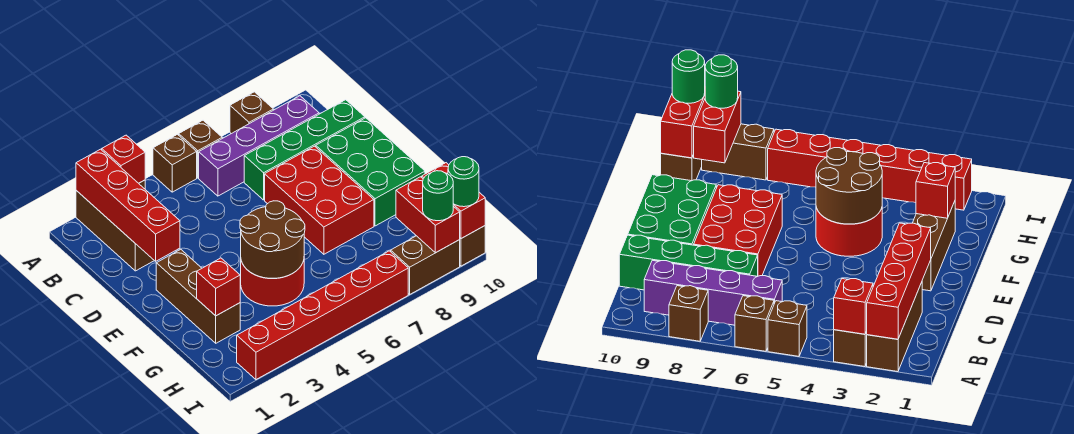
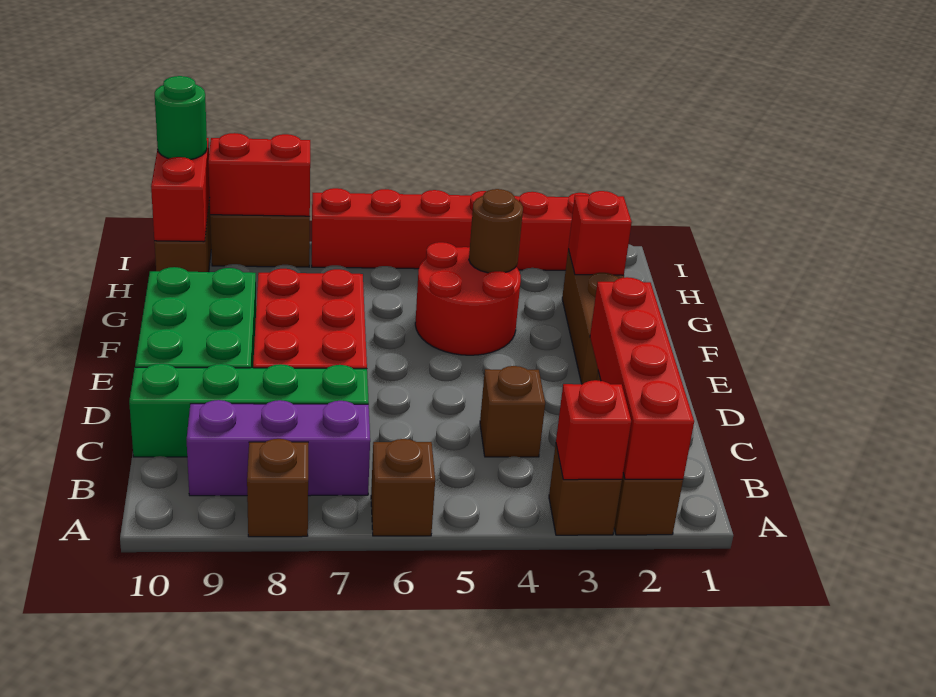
brown brick A5 level 1 -> brown brick C4 level 1
purple brick B6:B9 level 1 -> purple brick B7:B9 level 1
brown round brick F4:G5 level 2 -> brown round brick G4 level 2
red brick H9:I9 level 2 -> red brick I8:I9 level 2
green round brick I9 level 3 -> none

